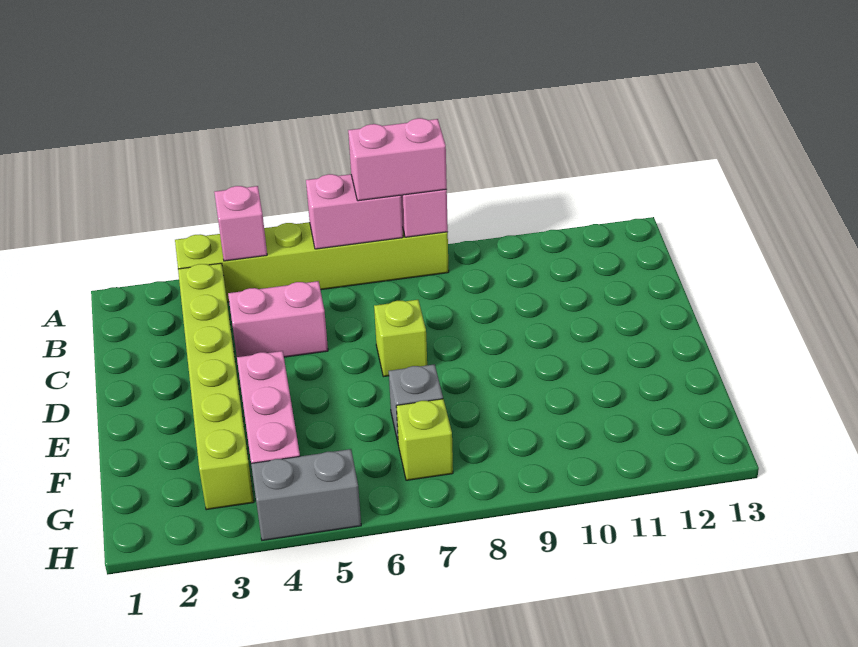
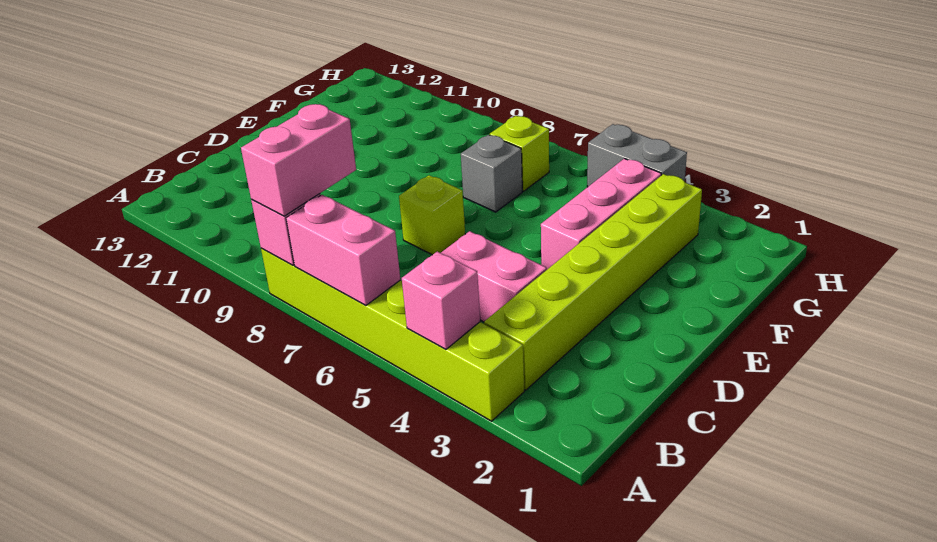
pink brick A7:A8 level 3 -> pink brick A8:B8 level 3

